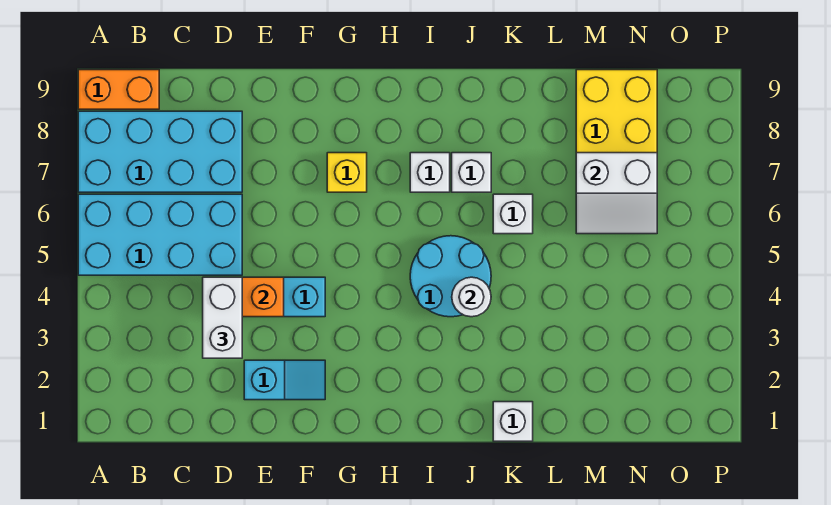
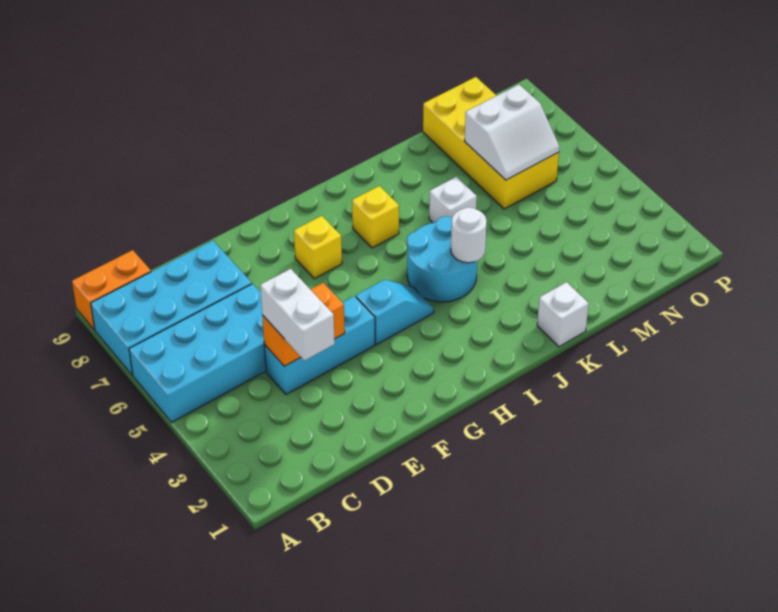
cyan slope E2:F2 level 1 top E -> cyan slope G4:H4 level 1 top G
white brick I7 level 1 -> yellow brick I7 level 1
white brick J7 level 1 -> none

